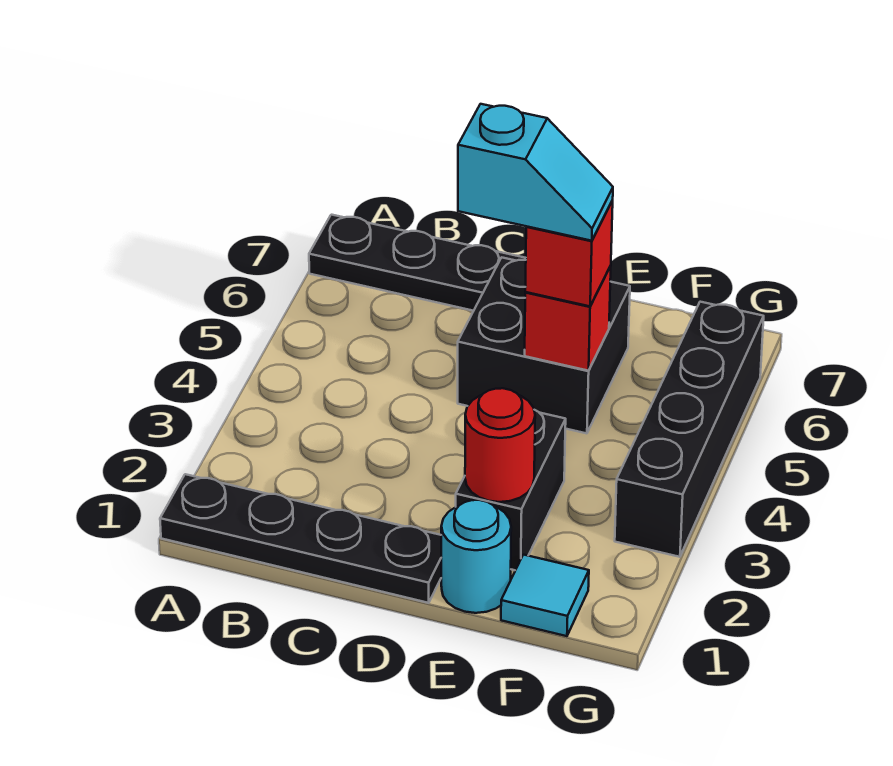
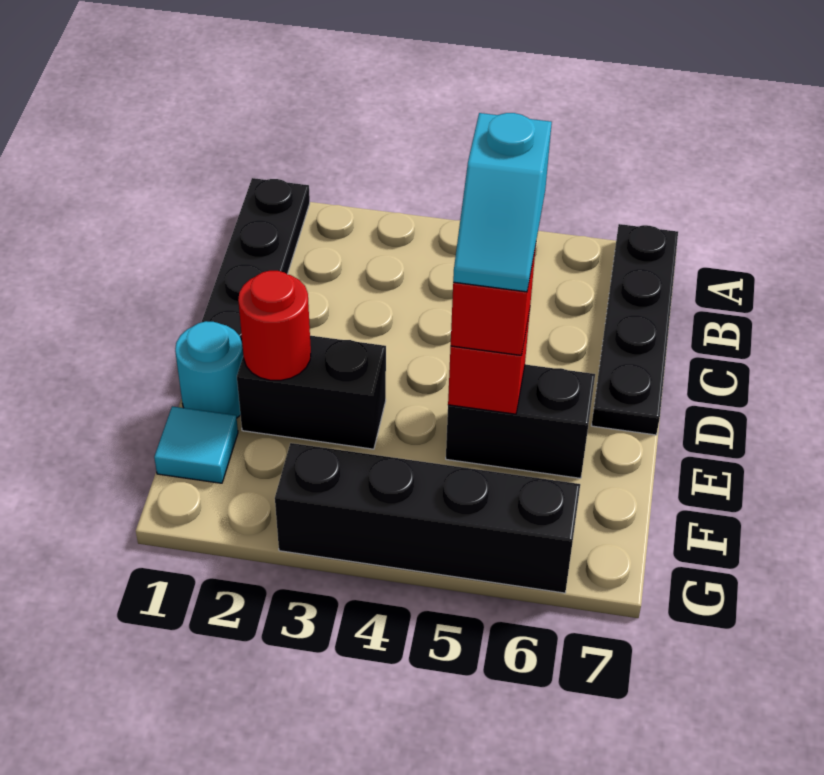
black brick D5:E6 level 1 -> black brick E5:E6 level 1

